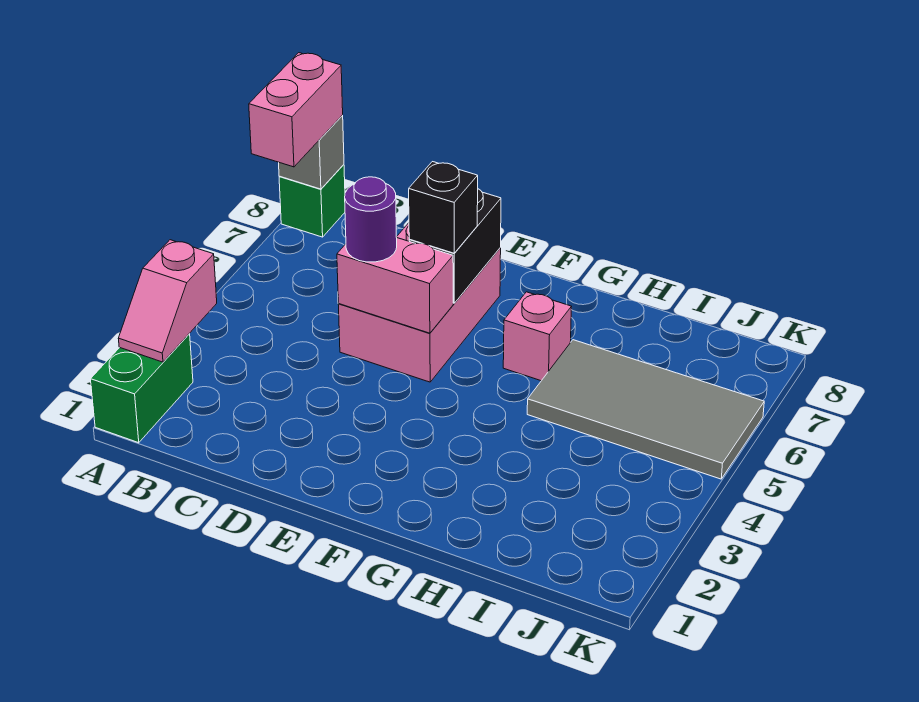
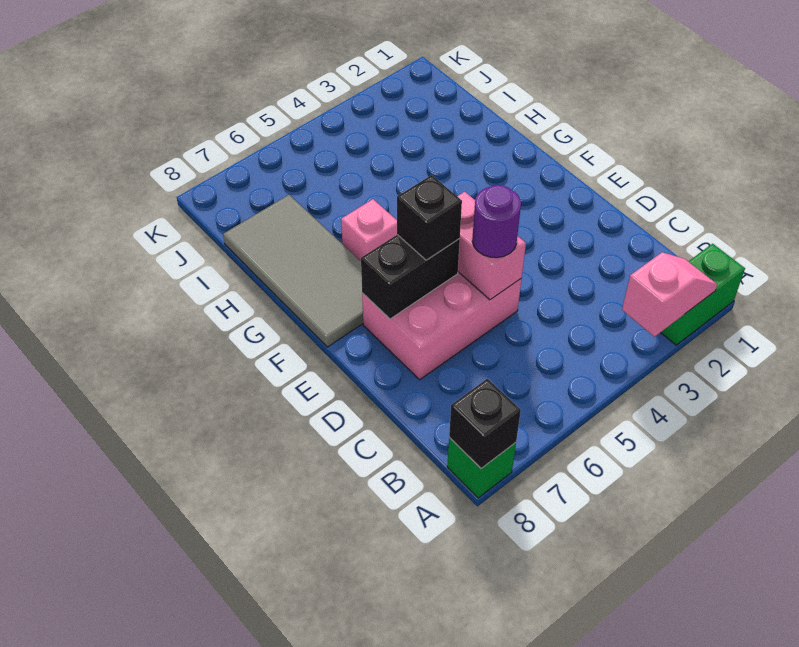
pink brick A7:A8 level 3 -> none
grey brick A8 level 2 -> black brick A8 level 2
grey tile H5:K6 level 1 -> grey tile F7:I8 level 1

